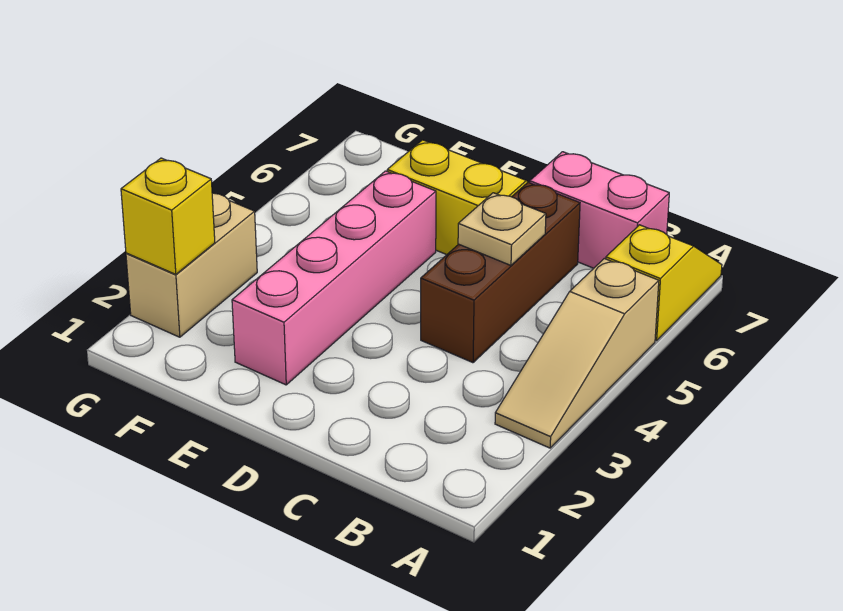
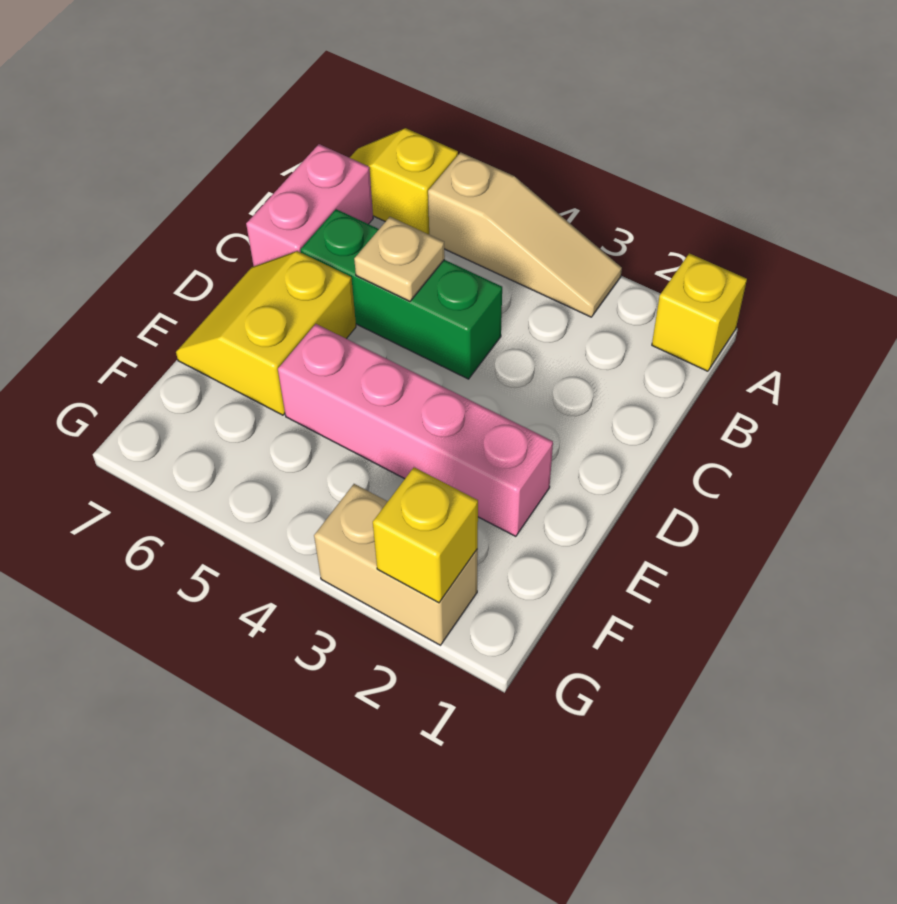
none -> yellow brick A1 level 1
brown brick C4:C6 level 1 -> green brick C4:C6 level 1

